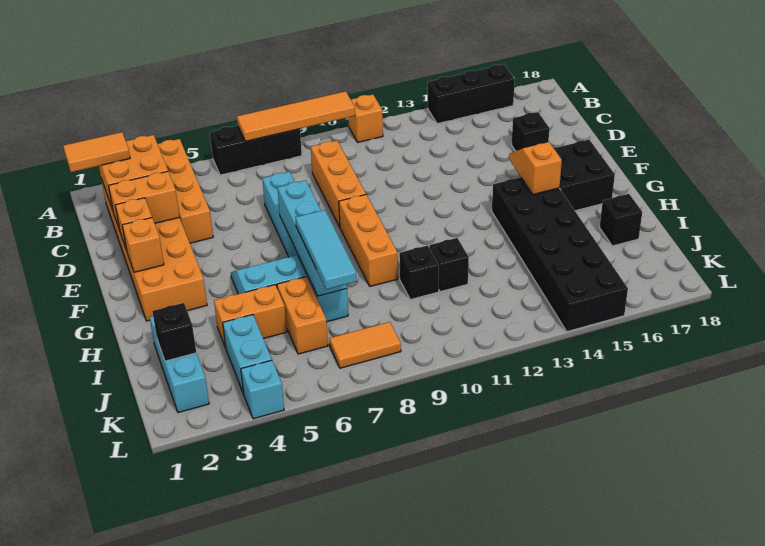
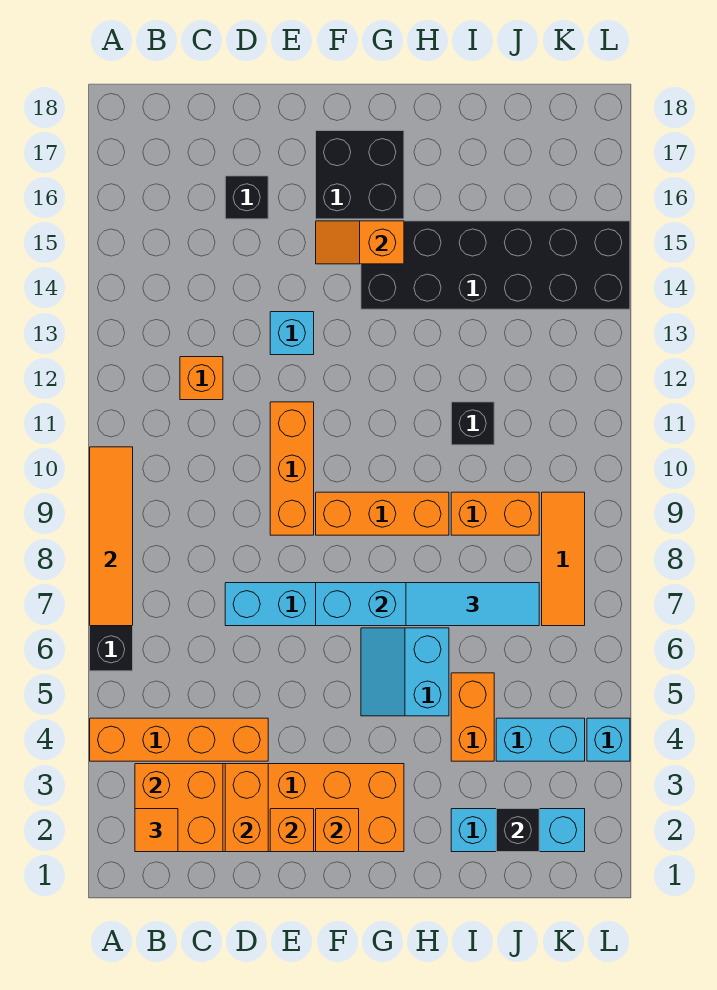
orange brick A11 level 1 -> orange brick C12 level 1
black brick A14:A16 level 1 -> none
orange tile B1:B2 level 3 -> orange tile B2 level 3
orange brick C9:E9 level 1 -> orange brick E9:E11 level 1
none -> cyan brick E13 level 1
orange brick I6:J6 level 1 -> orange brick I9:J9 level 1
black brick I10 level 1 -> none
black brick I17 level 1 -> none
orange tile K7:K8 level 1 -> orange tile K7:K9 level 1

